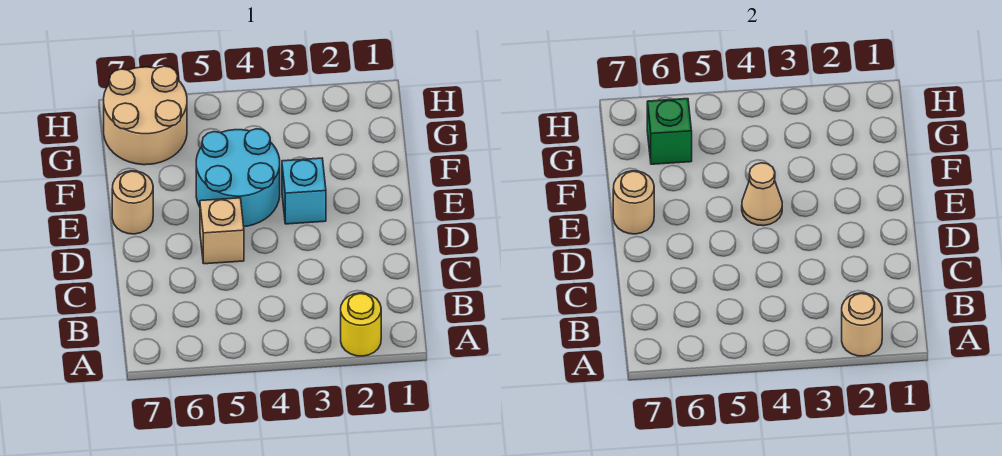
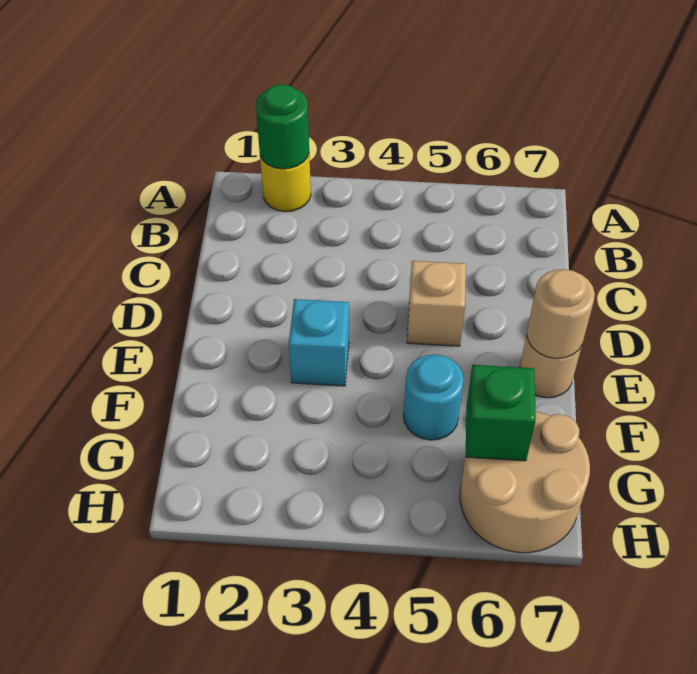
tan round brick A2 level 2 -> green round brick A2 level 2
cyan round brick E4:F5 level 1 -> cyan round brick F5 level 1
tan cone E4 level 2 -> none

